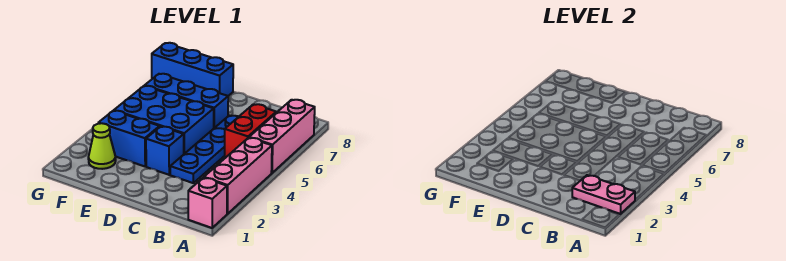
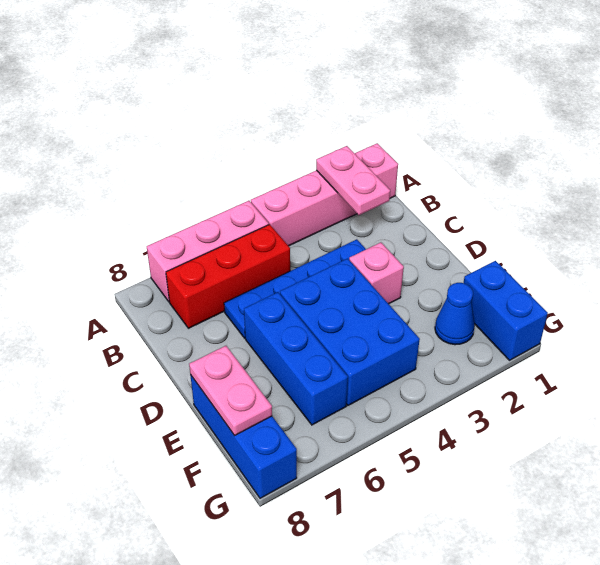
red brick B5:B6 level 1 -> red brick B5:B7 level 1
blue brick D3 level 1 -> pink brick D3 level 1
blue brick E3:F3 level 1 -> blue brick F1:G1 level 1
none -> pink plate E8:F8 level 2
lime cone F2 level 1 -> blue cone F2 level 1

